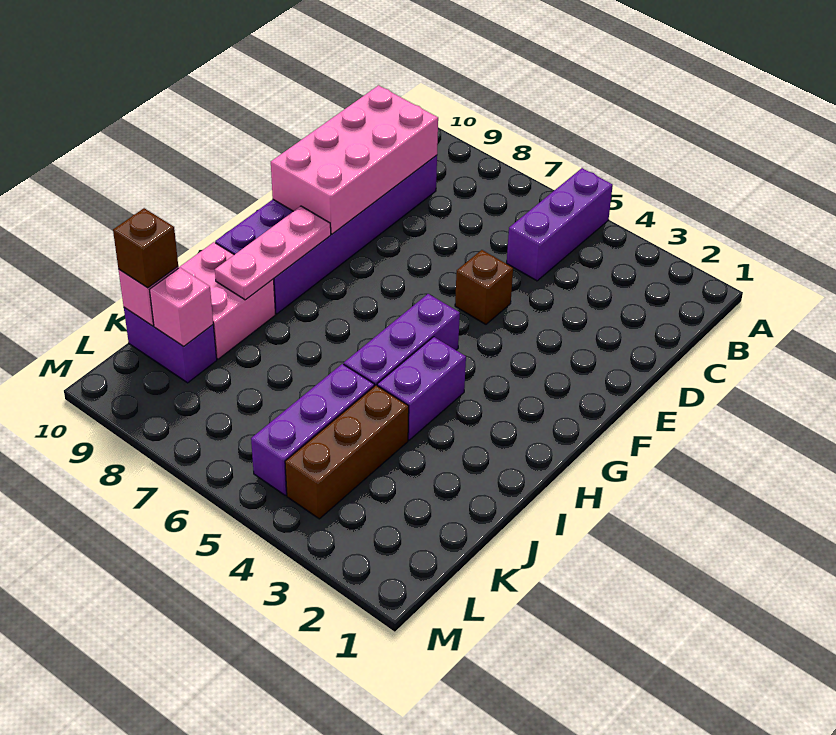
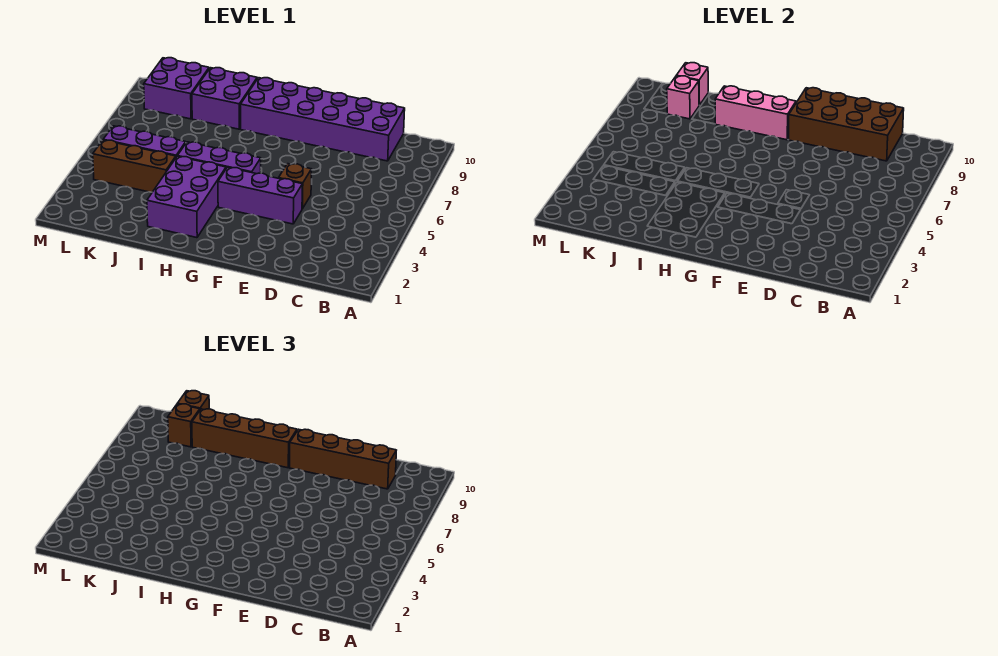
purple brick A5:C5 level 1 -> purple brick E4:G4 level 1
pink brick C9:F10 level 2 -> brown brick C9:F10 level 2
none -> brown brick C9:F9 level 3
pink plate G9:I9 level 2 -> pink brick G9:I9 level 2
none -> brown brick G9:J9 level 3
purple brick H4:I4 level 1 -> purple brick H2:I4 level 1
pink brick I9:J10 level 1 -> purple brick I9:J10 level 1
purple brick K9:K10 level 1 -> purple brick K9:L10 level 1
none -> brown brick K9 level 3

